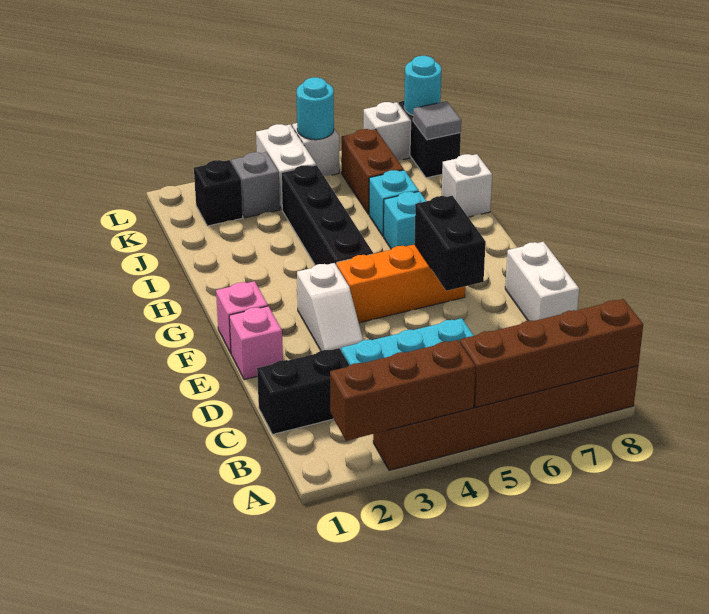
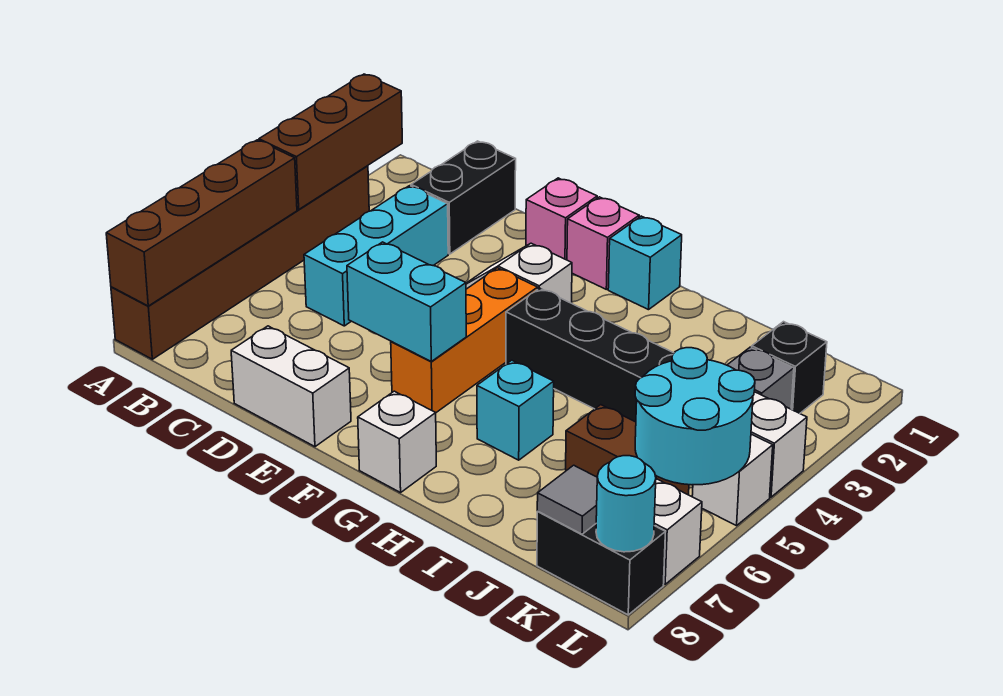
black brick E6:F6 level 2 -> cyan brick E6:F6 level 2
cyan brick I6 level 1 -> cyan brick G1 level 1
white brick I8 level 1 -> white brick G8 level 1
cyan round brick L5 level 2 -> cyan round brick K5:L6 level 2

